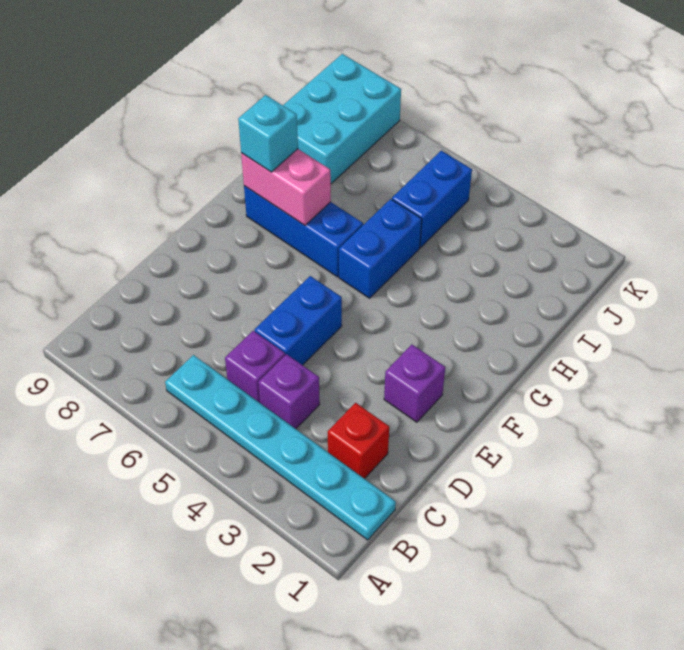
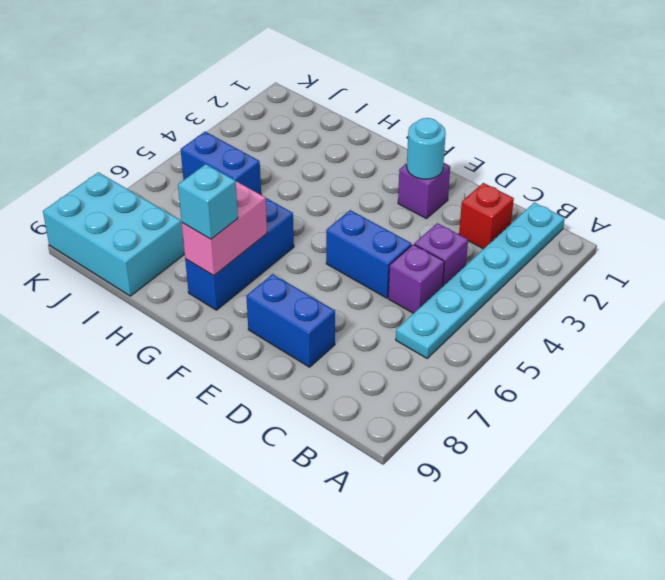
none -> cyan round brick E2 level 2
blue brick G5:H5 level 1 -> blue brick D8:E8 level 1

